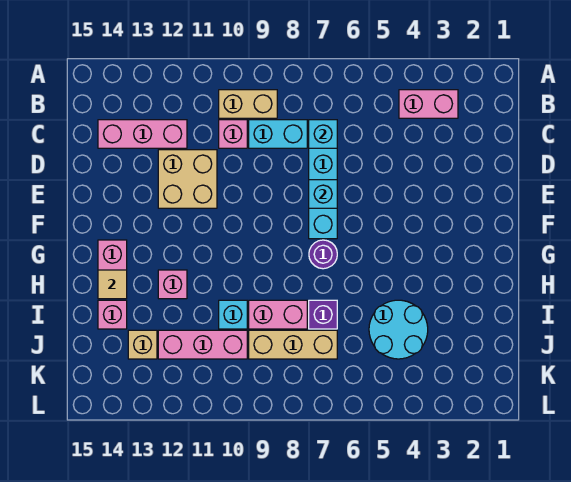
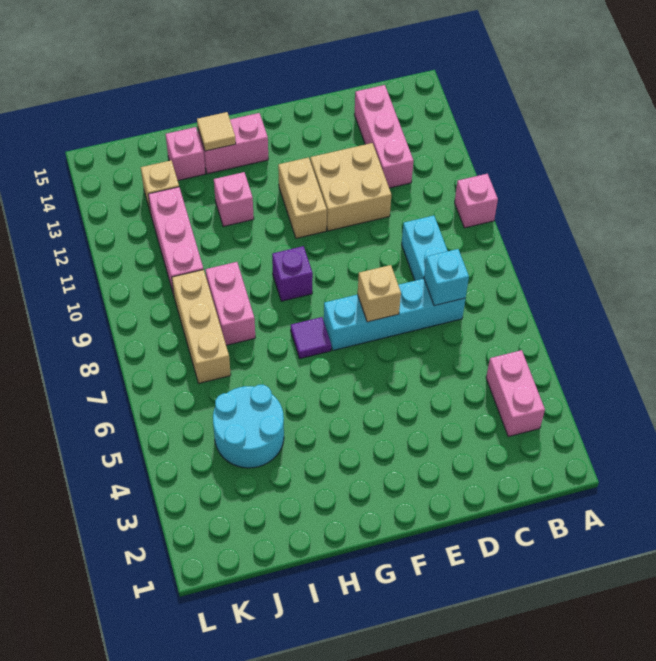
tan brick B9:B10 level 1 -> tan brick F11:F12 level 1
pink brick C10 level 1 -> pink brick A10 level 1
cyan brick E7 level 2 -> tan brick E7 level 2
purple round brick G7 level 1 -> purple tile G7 level 1
purple brick I7 level 1 -> purple brick G9 level 1
cyan brick I10 level 1 -> none

